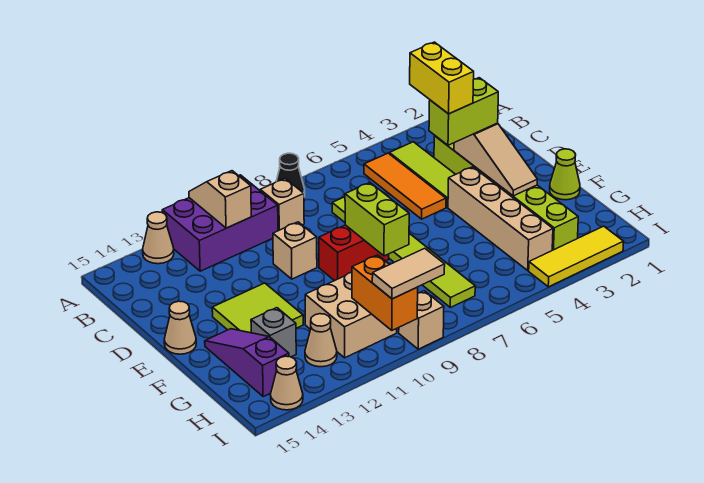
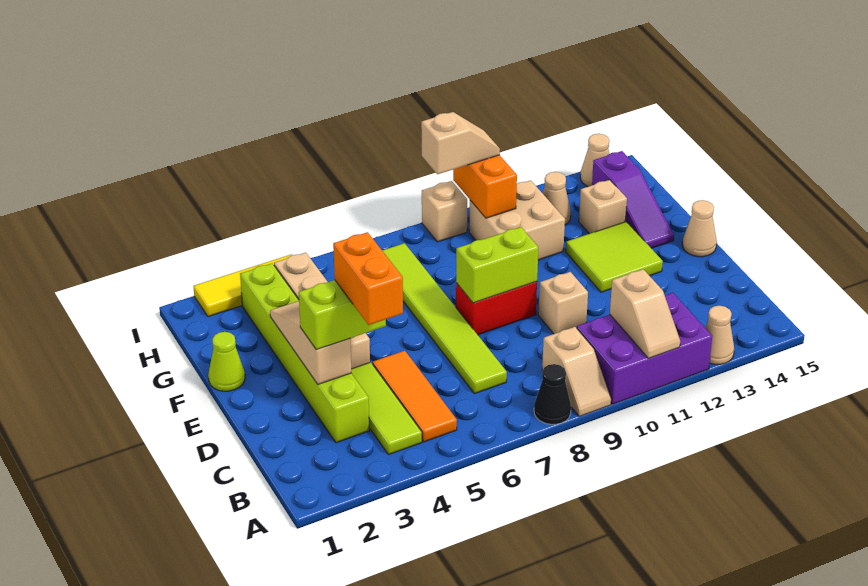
yellow brick C4:D4 level 4 -> orange brick C4:D4 level 4
lime brick E8:F8 level 2 -> lime brick E8:E9 level 2
grey brick G13 level 1 -> tan brick G13 level 1
tan tile I9:I10 level 3 -> tan slope I9:I10 level 3 top 9

